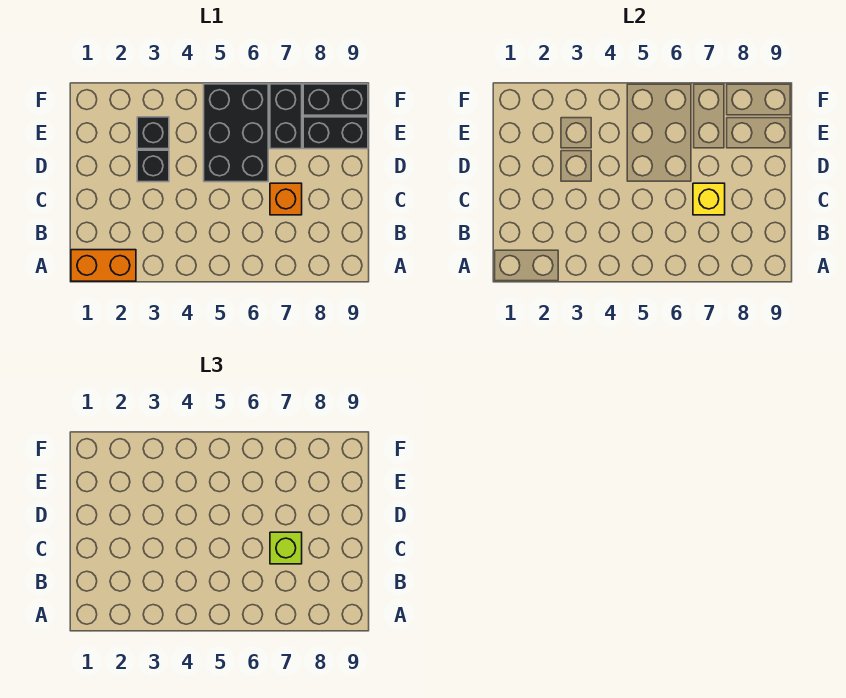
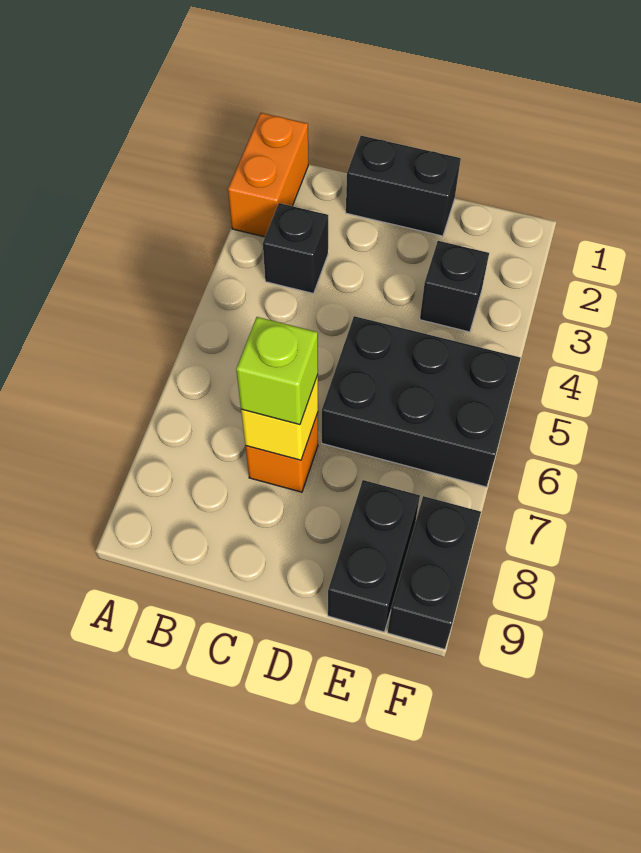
black brick D3 level 1 -> black brick B3 level 1
black brick E7:F7 level 1 -> black brick C1:D1 level 1

